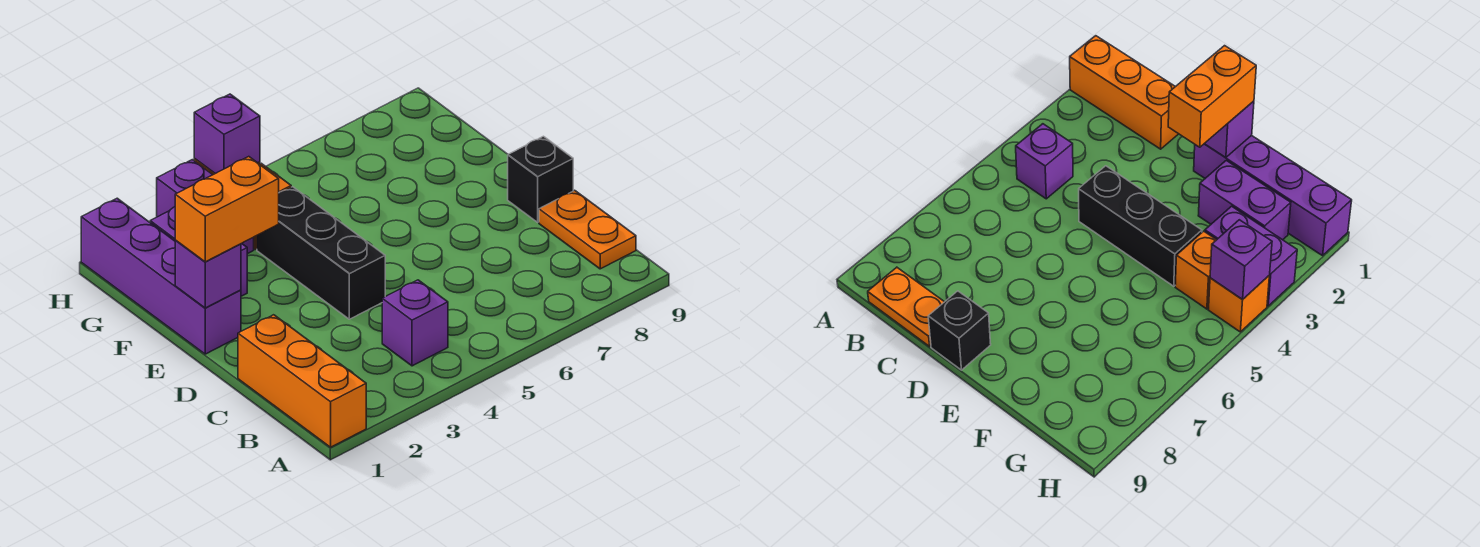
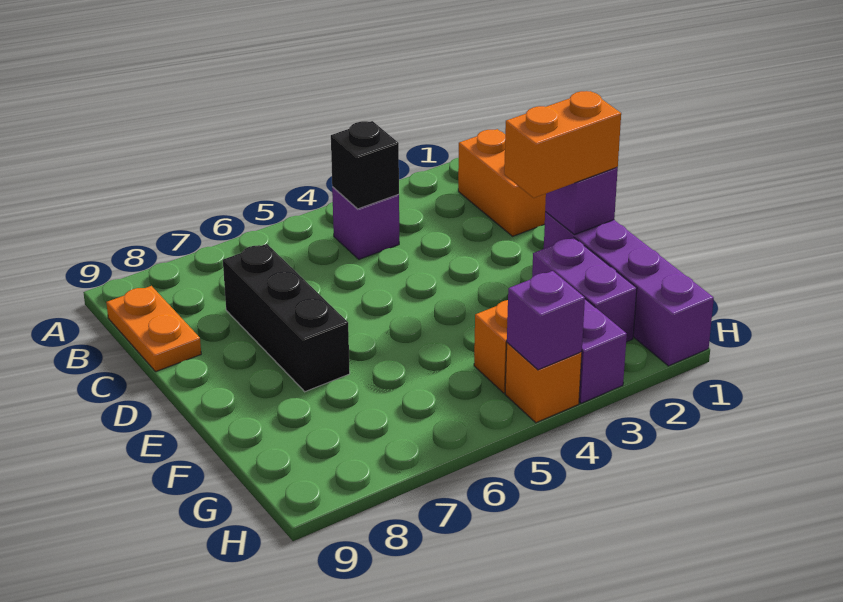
orange brick A1:C1 level 1 -> orange brick B1:C1 level 1
black brick D4:F4 level 1 -> black brick C7:E7 level 1
black brick D9 level 1 -> black brick B4 level 2

